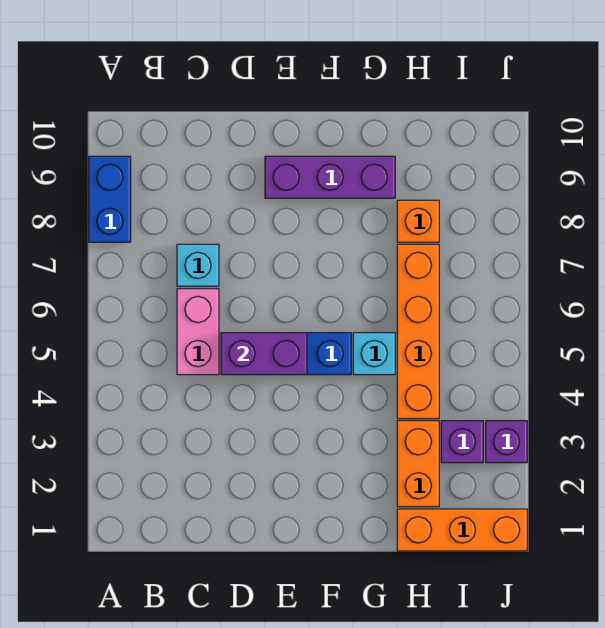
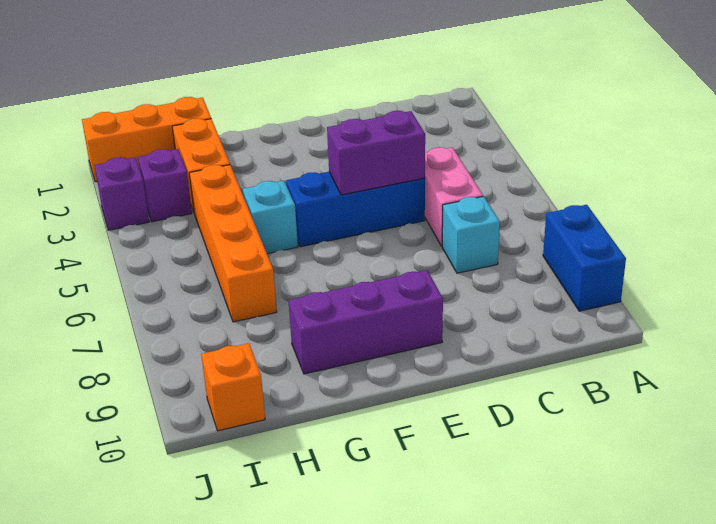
orange brick H8 level 1 -> orange brick I10 level 1

